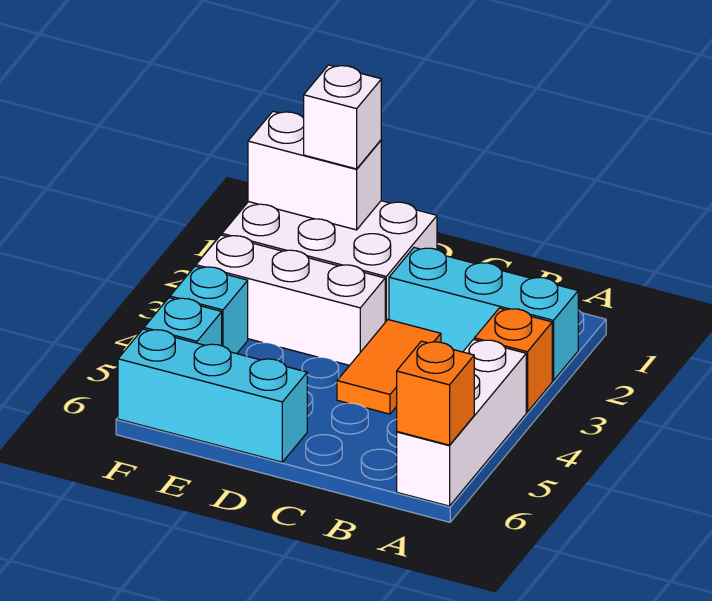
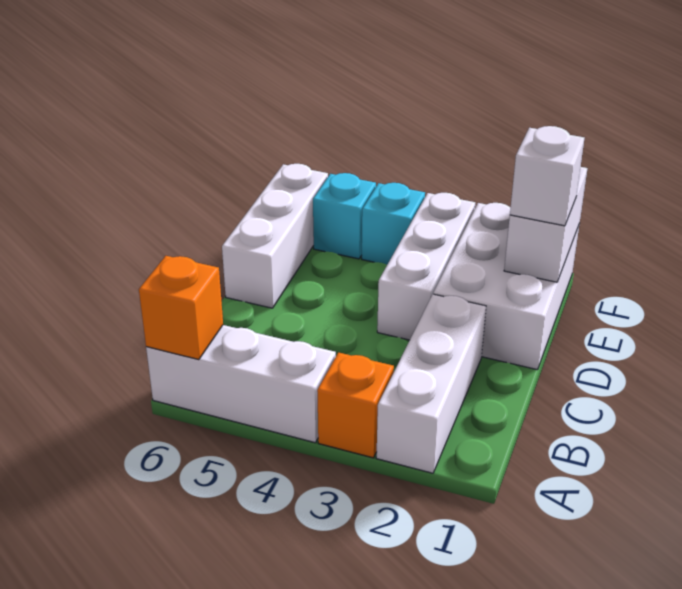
cyan brick A2:C2 level 1 -> white brick A2:C2 level 1
orange tile C3:C4 level 1 -> none
cyan brick D6:F6 level 1 -> white brick D6:F6 level 1

